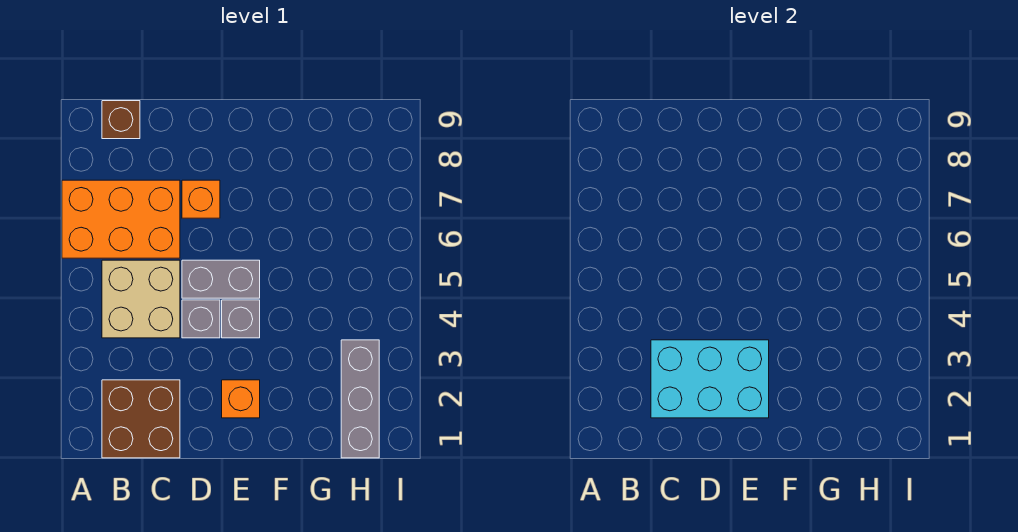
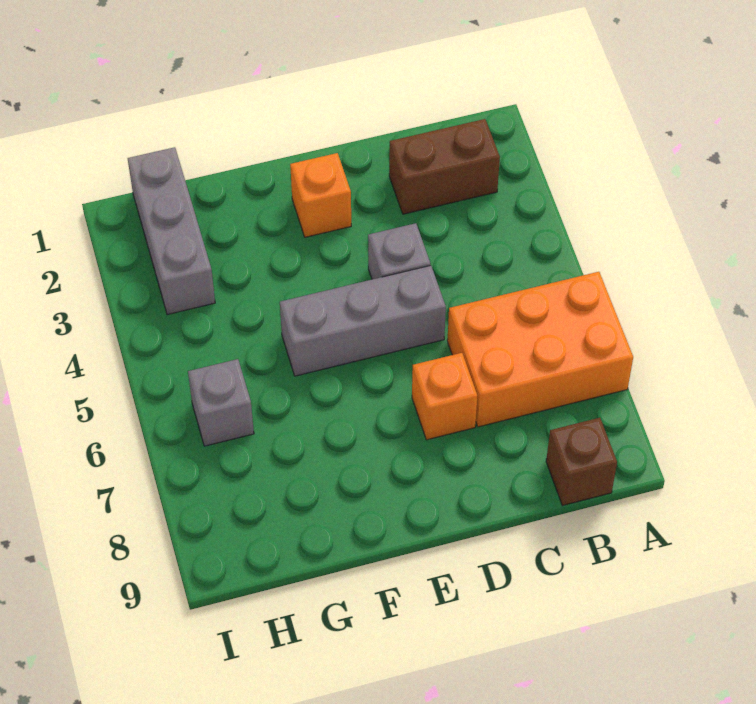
brown brick B1:C2 level 1 -> brown brick B2:C2 level 1
tan brick B4:C5 level 1 -> none
cyan brick C2:E3 level 2 -> none
grey brick D5:E5 level 1 -> grey brick D5:F5 level 1
grey brick E4 level 1 -> grey brick H6 level 1

